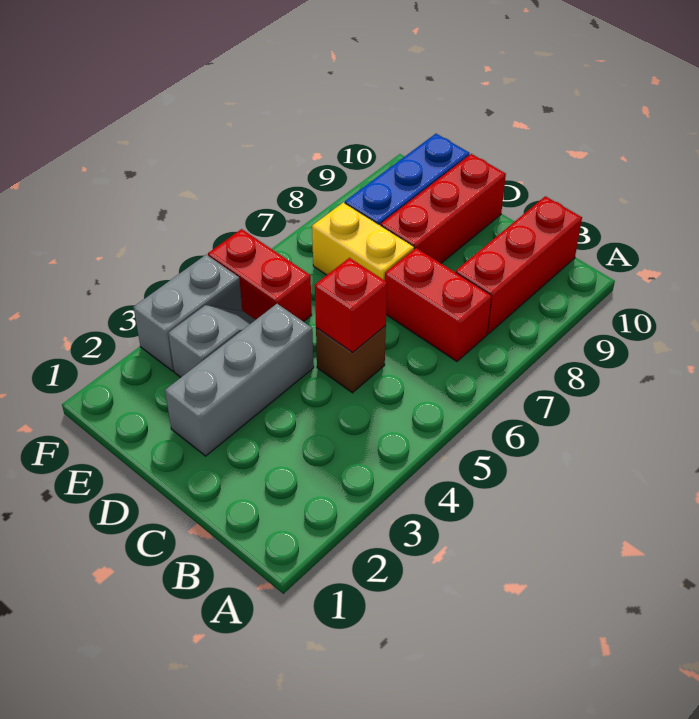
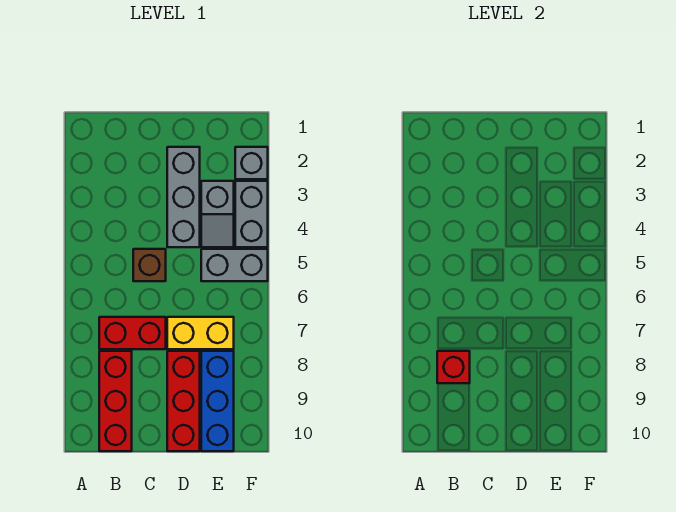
red brick C5 level 2 -> red brick B8 level 2
red brick E5:F5 level 1 -> grey brick E5:F5 level 1
none -> grey brick F2 level 1

